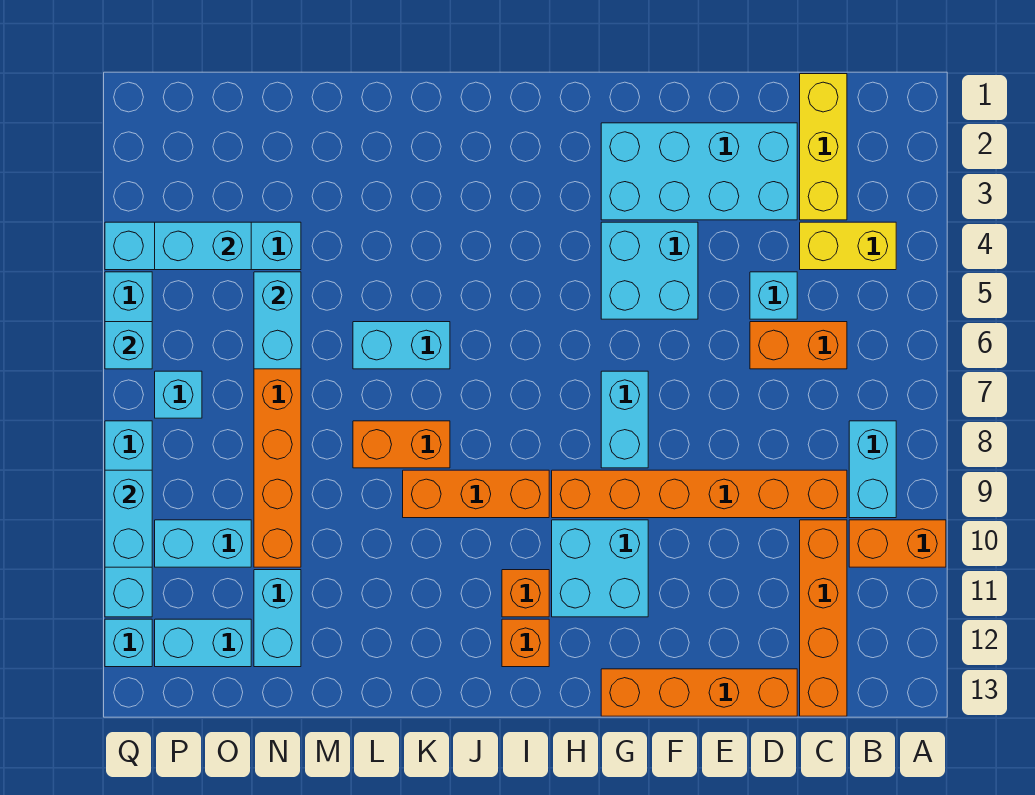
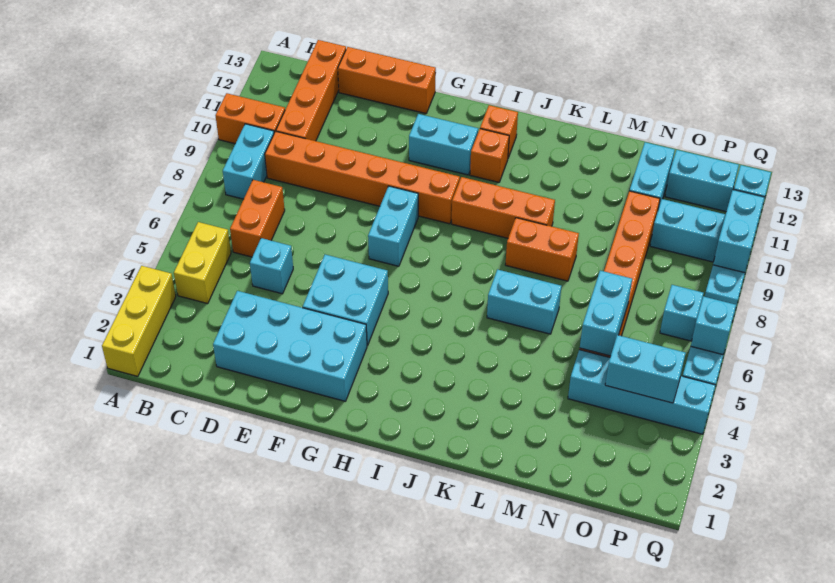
yellow brick B4:C4 level 1 -> yellow brick B4:B5 level 1
yellow brick C1:C3 level 1 -> yellow brick A1:A3 level 1
orange brick C6:D6 level 1 -> orange brick C6:C7 level 1
orange brick D13:G13 level 1 -> orange brick D13:F13 level 1
cyan brick G10:H11 level 1 -> cyan brick G11:H11 level 1

